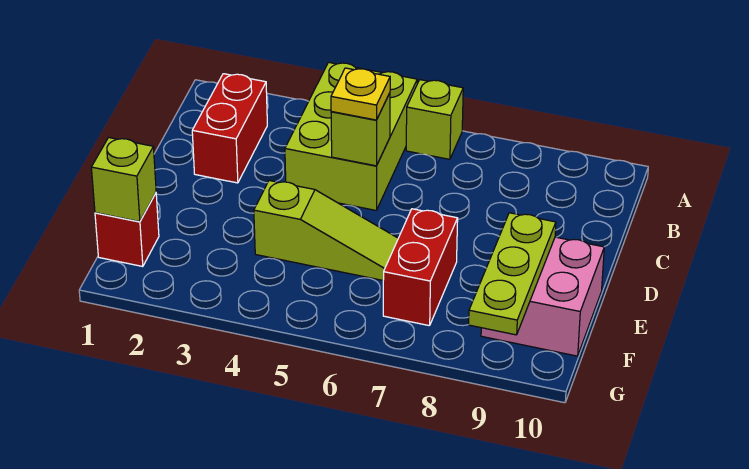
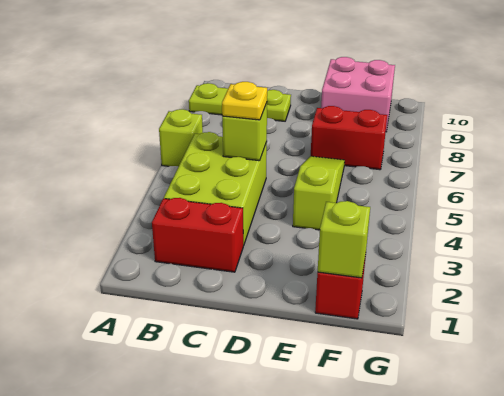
lime brick A4:C5 level 1 -> lime brick B3:C5 level 1
lime plate E9:G9 level 2 -> lime plate A9:C9 level 1

